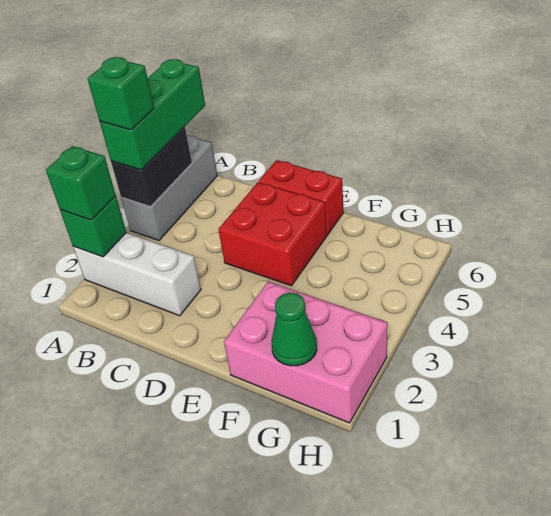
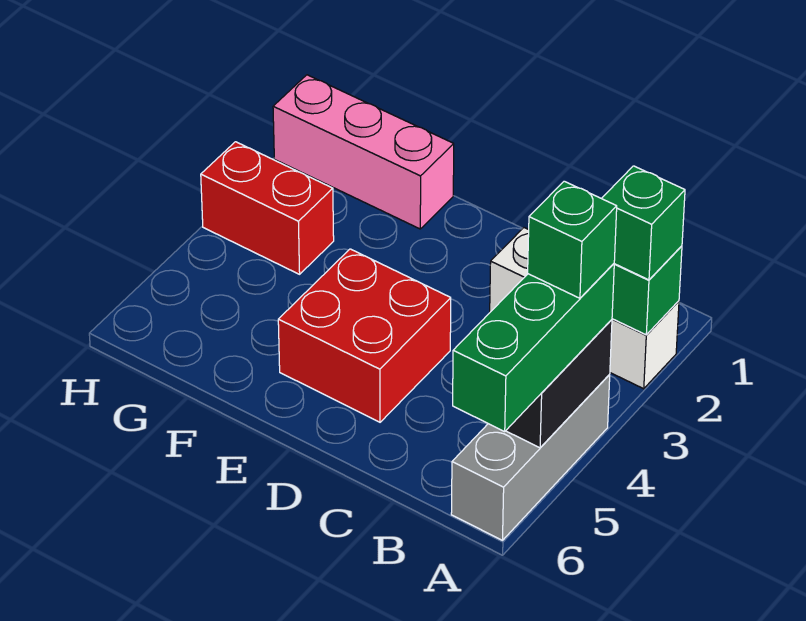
red brick D6:E6 level 1 -> red brick G3:H3 level 1
pink brick F1:H2 level 1 -> pink brick F1:H1 level 1
green cone G1 level 2 -> none

